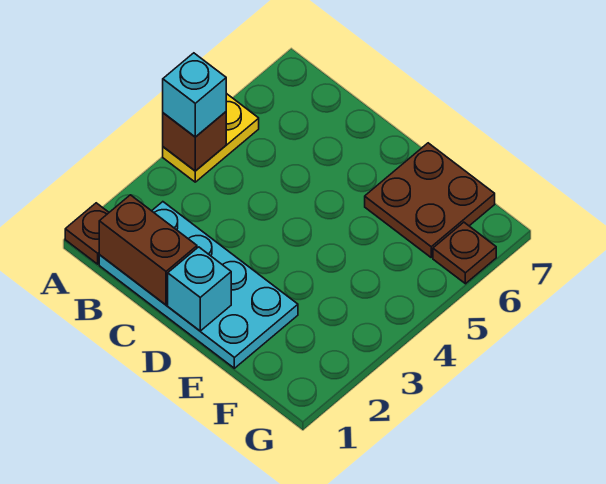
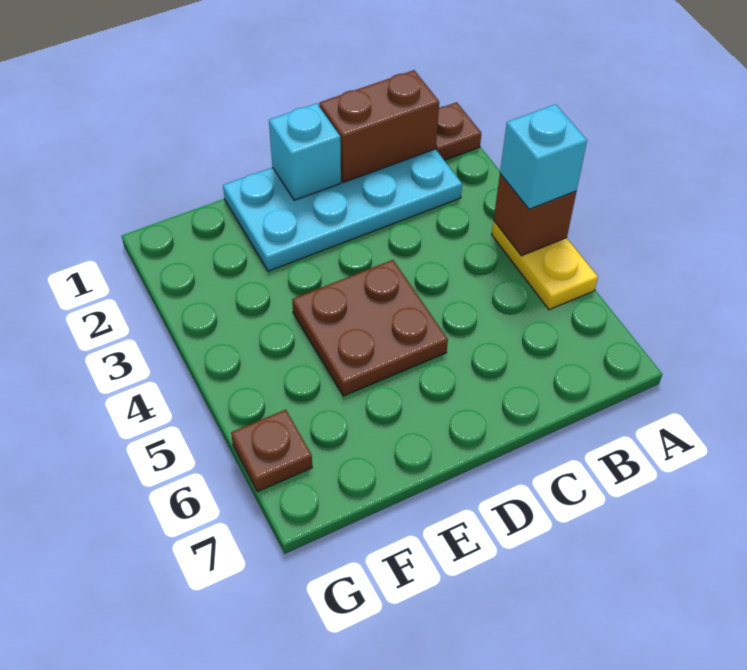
brown plate E6:F7 level 1 -> brown plate D4:E5 level 1

